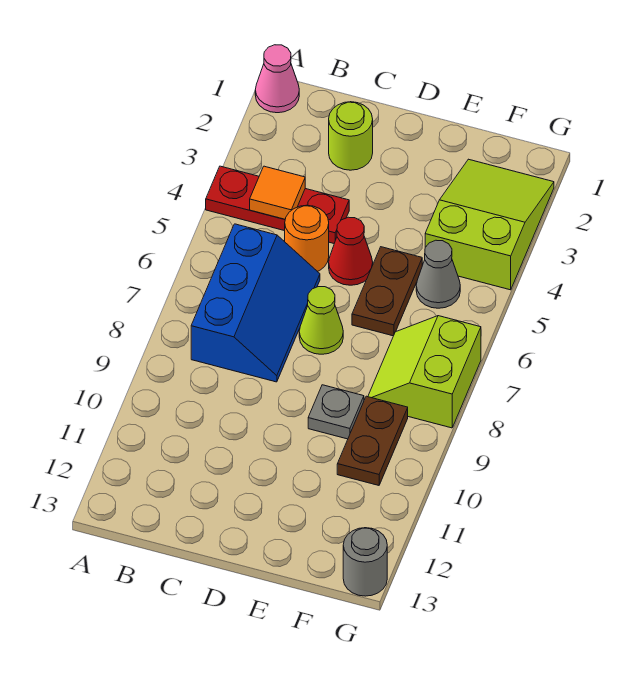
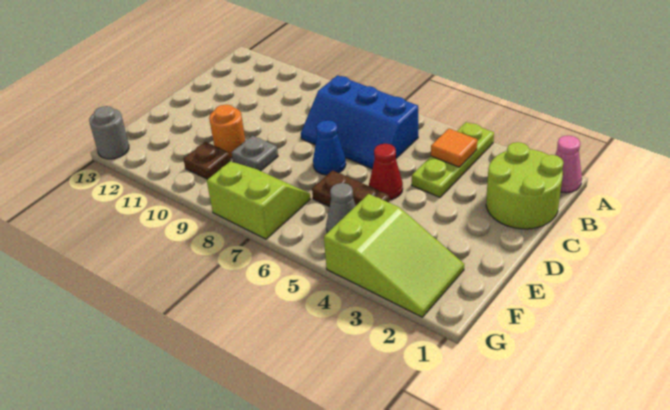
red plate A4:C4 level 1 -> lime plate A4:C4 level 1
lime round brick C2 level 1 -> lime round brick B1:C2 level 1
orange round brick C5 level 1 -> orange round brick E10 level 1
lime cone D7 level 1 -> blue cone D7 level 1
brown plate F9:F10 level 1 -> brown plate F10 level 1

